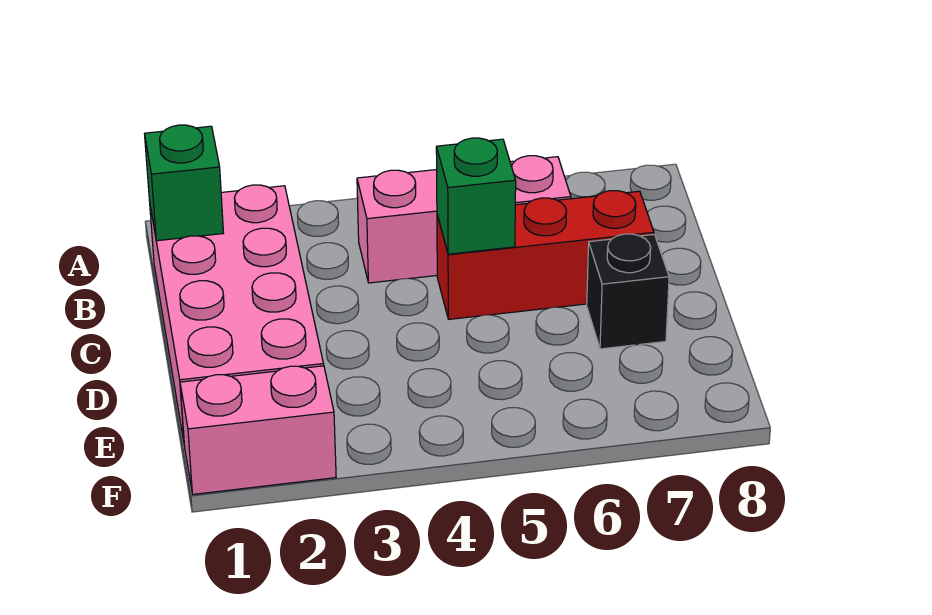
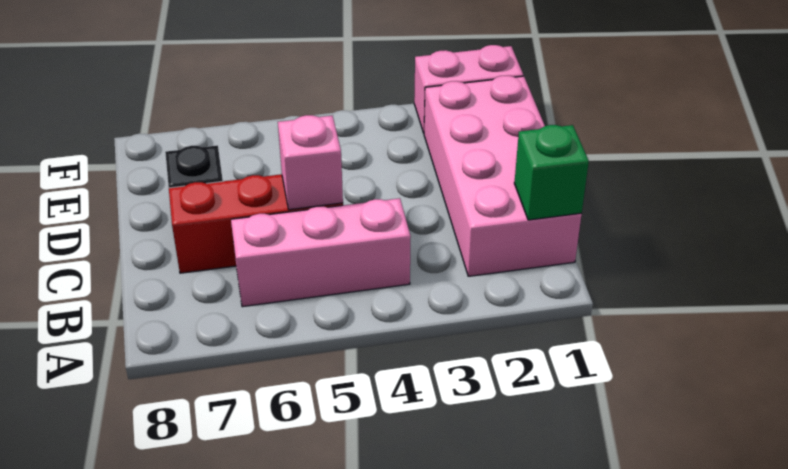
green brick C5 level 2 -> pink brick C5 level 2

